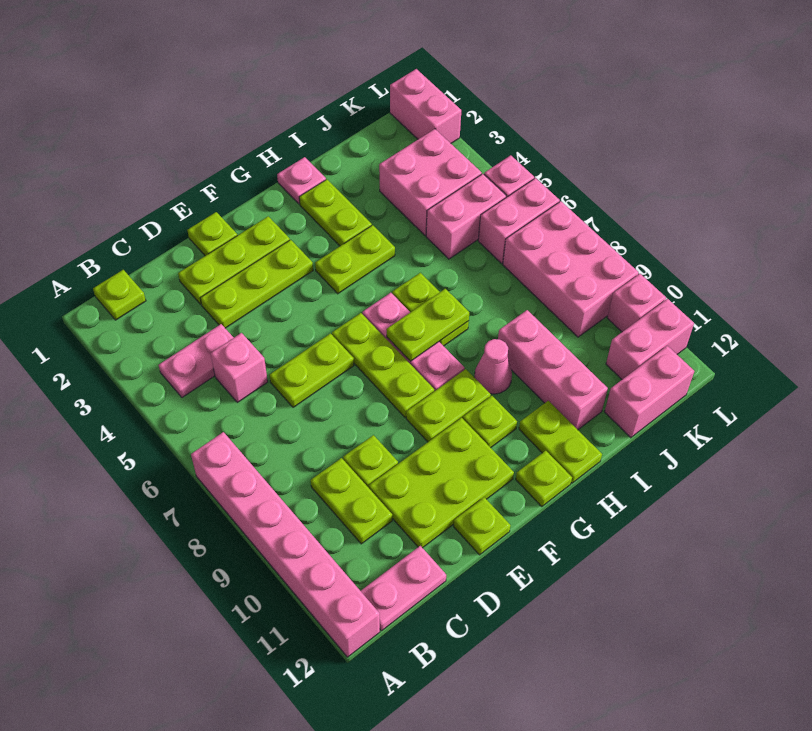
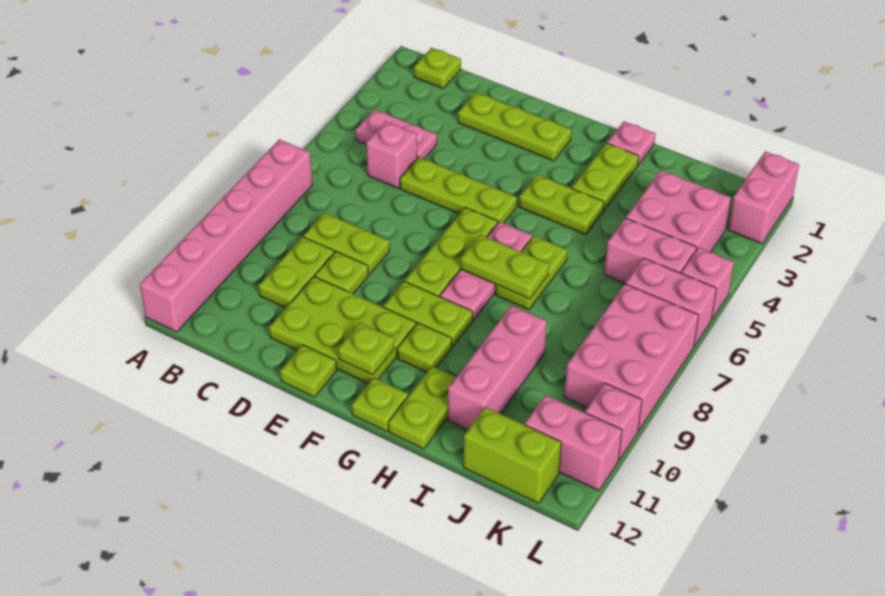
pink plate B12:C12 level 1 -> none
lime plate D3:F3 level 1 -> lime plate D5:F5 level 1
lime plate D6:E6 level 1 -> lime plate C8:D8 level 1
lime plate E1 level 1 -> lime plate F11 level 2
pink cone H9 level 1 -> none
pink brick J12:K12 level 1 -> lime brick J12:K12 level 1

